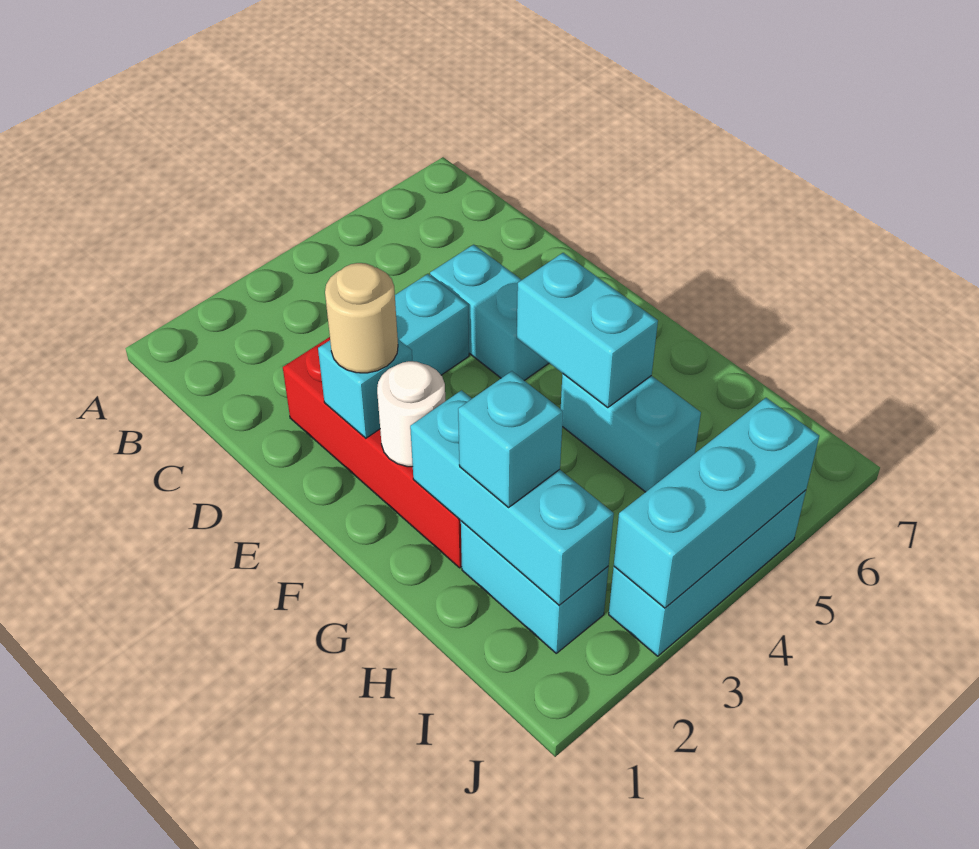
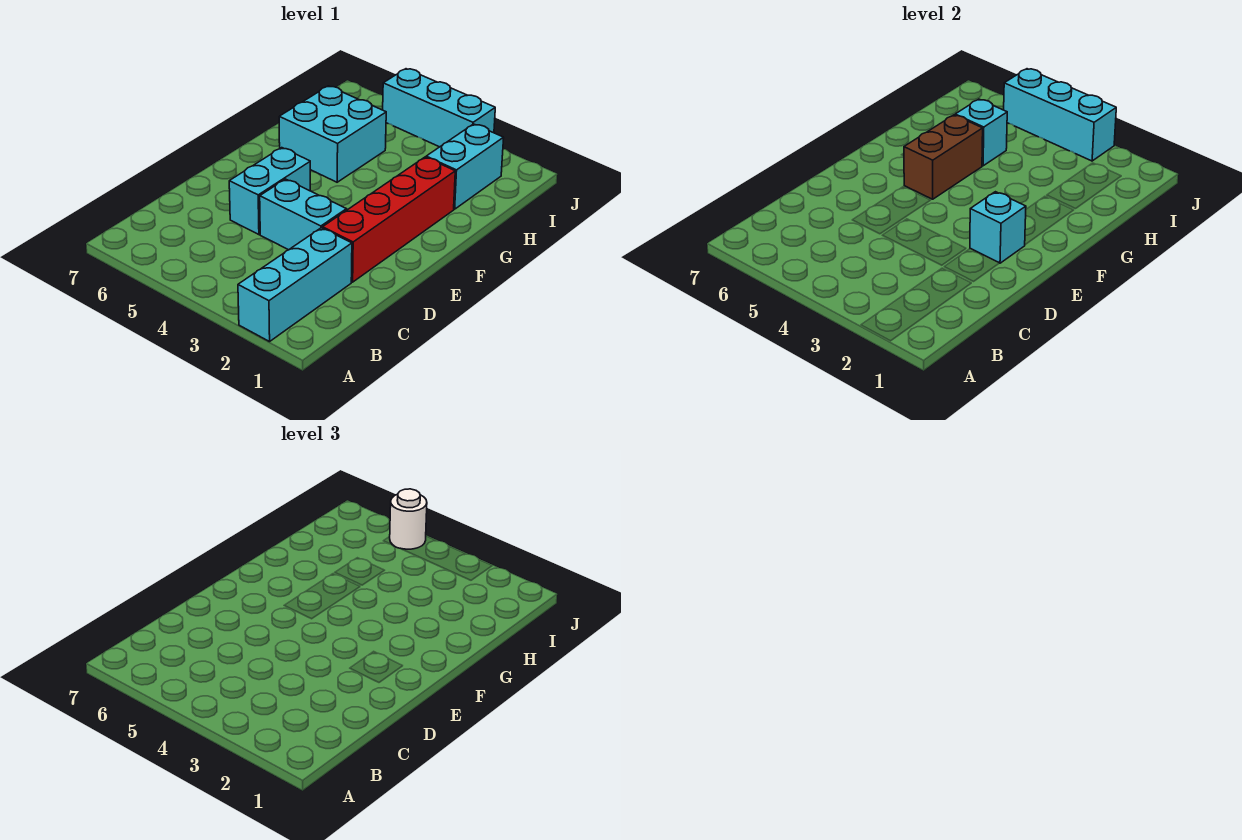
tan round brick E2 level 3 -> none
white round brick F2 level 2 -> white round brick J5 level 3
cyan brick F5:G5 level 2 -> brown brick F5:G5 level 2
cyan brick G2:I2 level 2 -> cyan brick A2:C2 level 1
cyan brick G5:H5 level 1 -> cyan brick G5:H6 level 1
cyan brick H2 level 3 -> cyan brick H5 level 2

